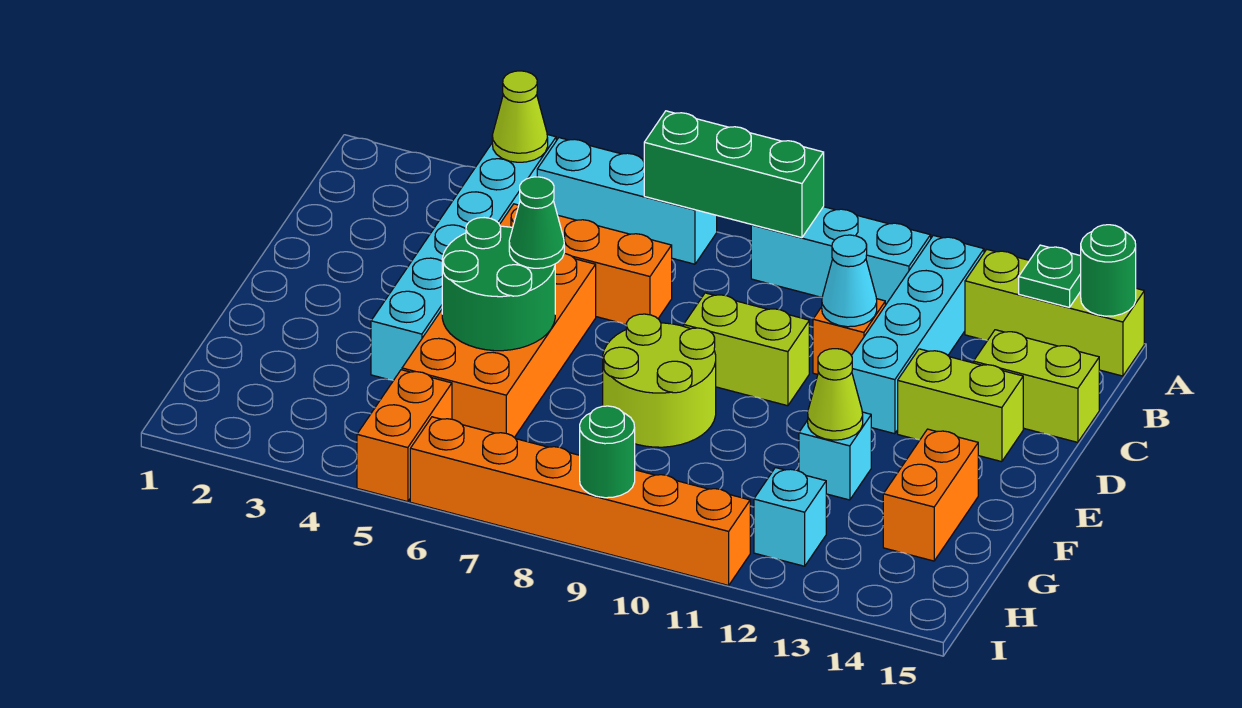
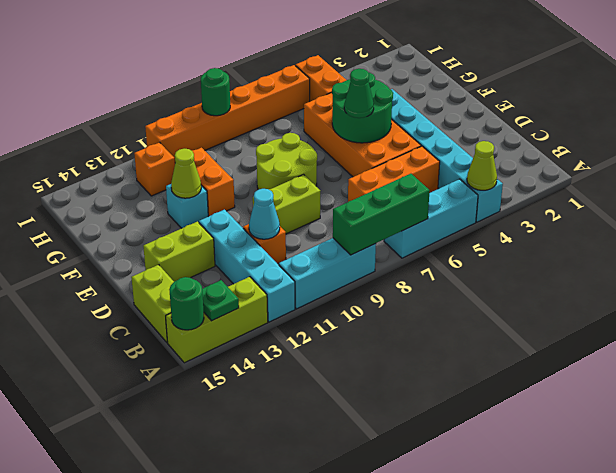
lime brick C14:C15 level 1 -> lime brick B15:C15 level 1
orange brick F14:G14 level 1 -> orange brick F11:G11 level 1
cyan brick H12 level 1 -> orange brick H12 level 1

